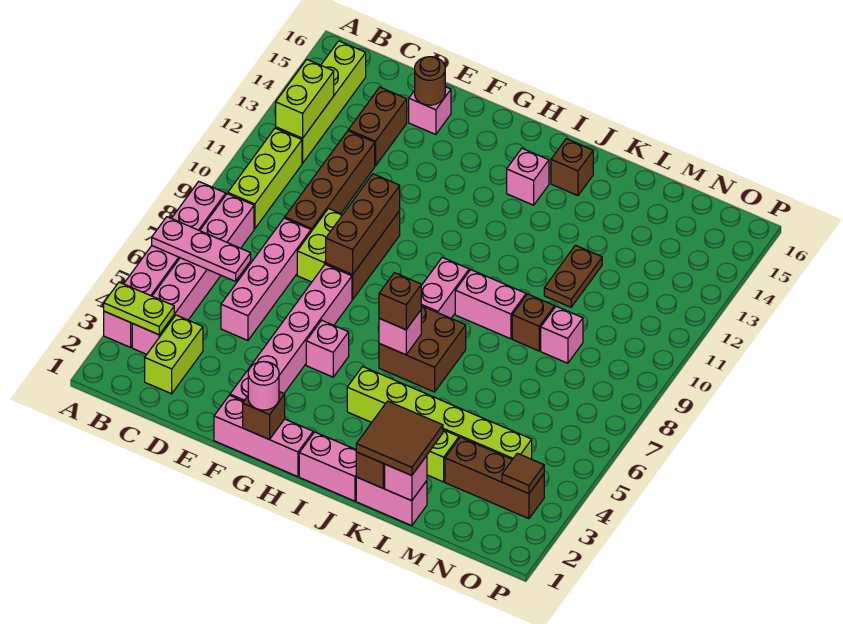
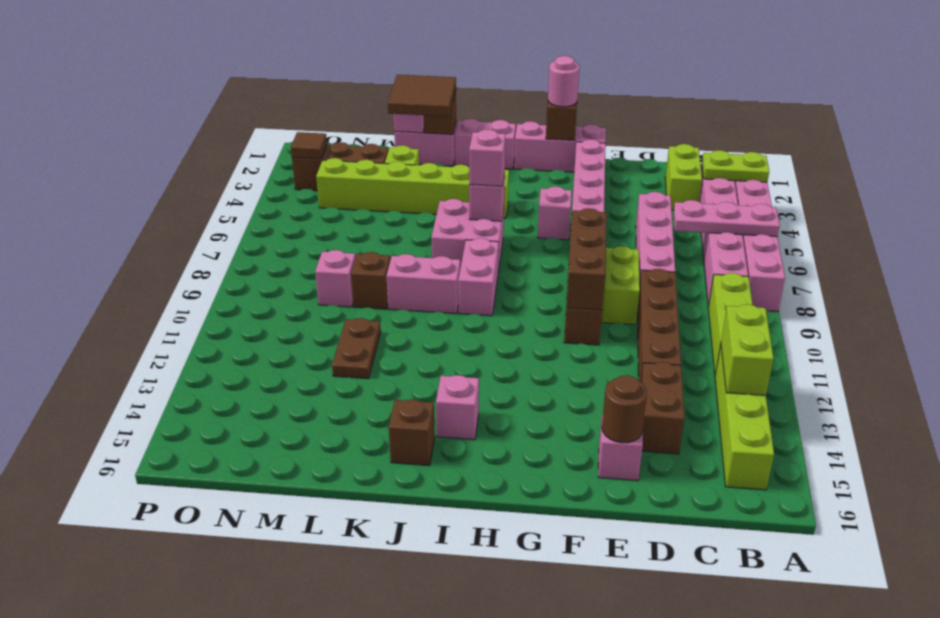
brown brick I6:J7 level 1 -> pink brick I6:J7 level 1
brown brick I6 level 3 -> pink brick I6 level 3

